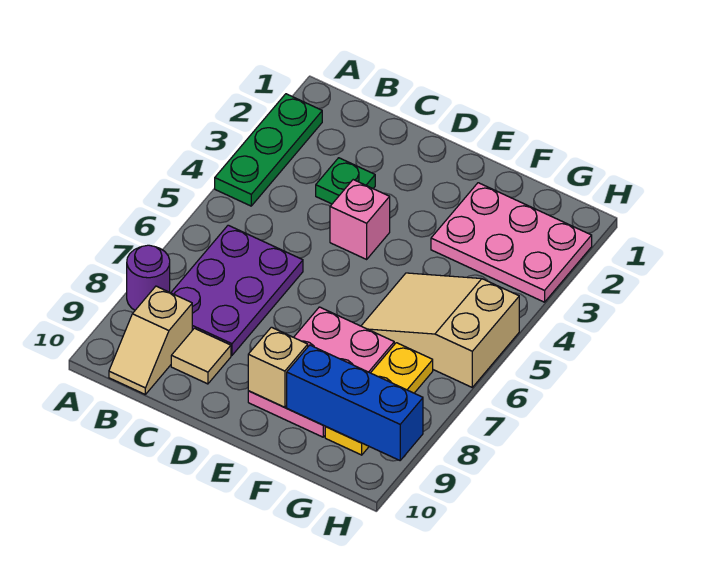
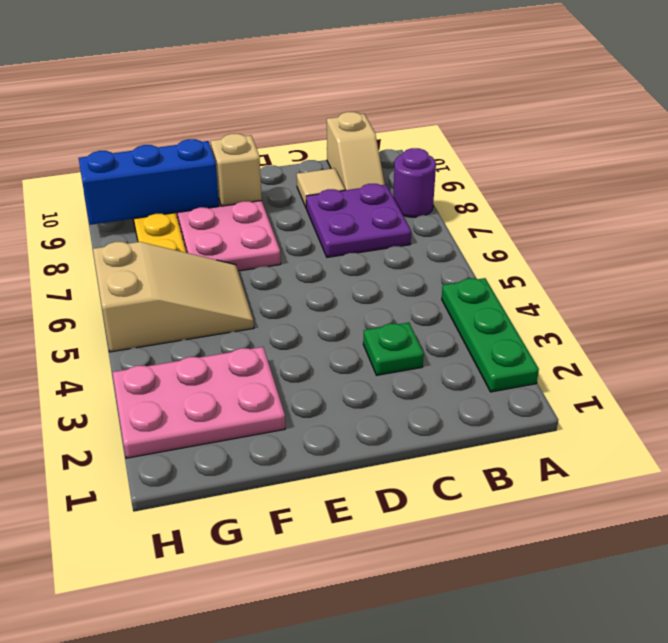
purple plate B6:C8 level 1 -> purple plate B7:C8 level 1
tan slope B9:B10 level 1 top 9 -> tan slope B9:B10 level 1 top 10
pink brick D4 level 1 -> none

